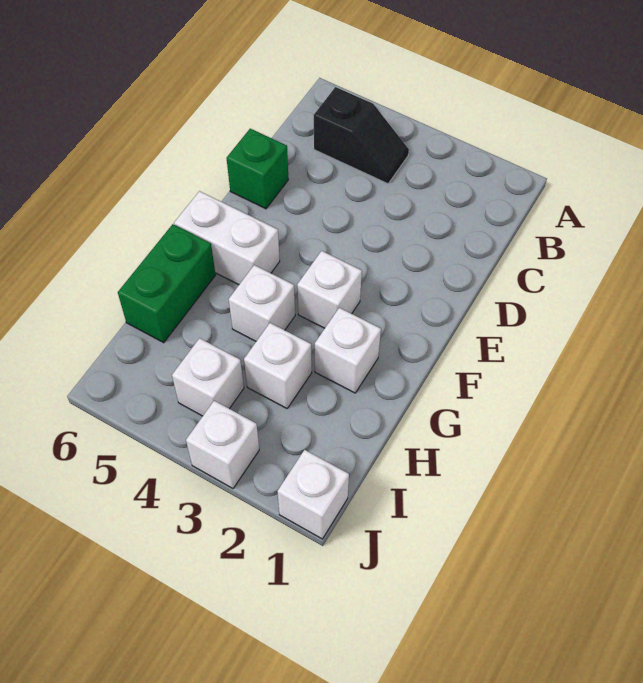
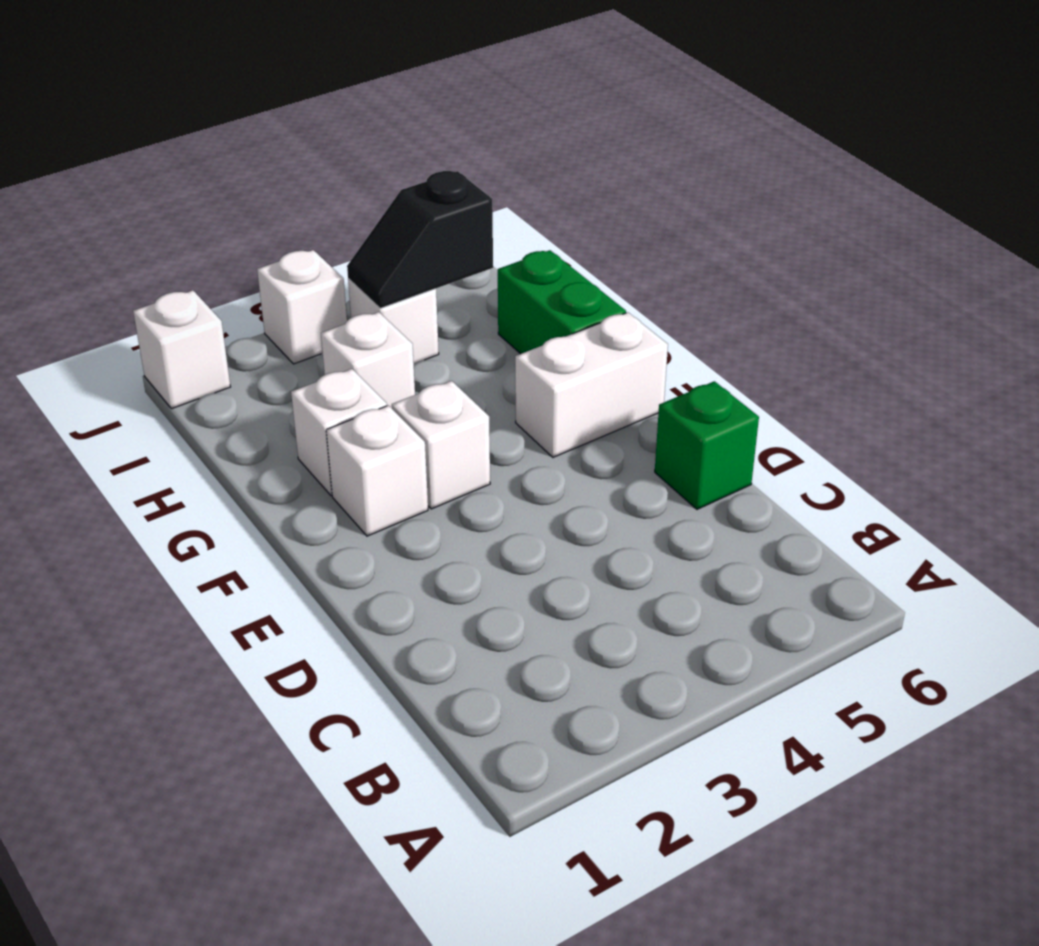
black slope B4:B5 level 1 top 5 -> black slope I4:I5 level 2 top 5
white brick G4 level 1 -> white brick F2 level 1

